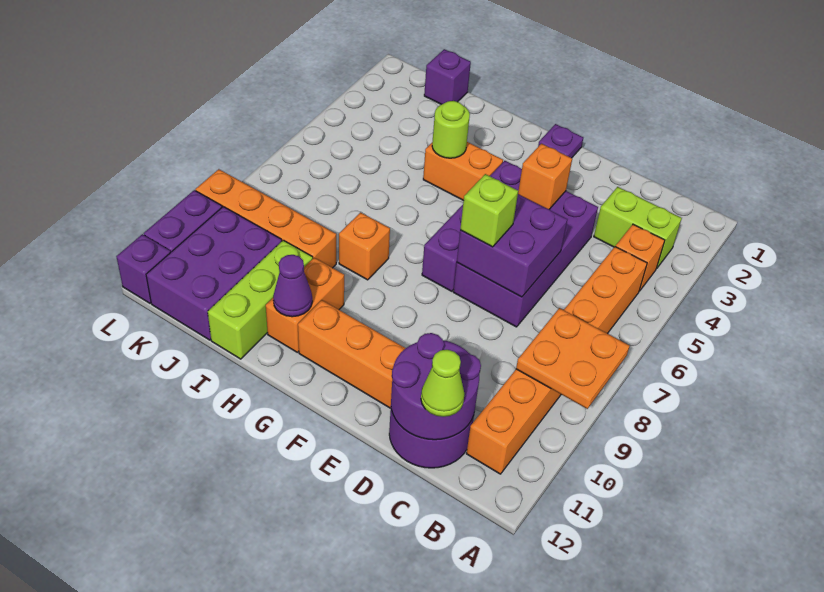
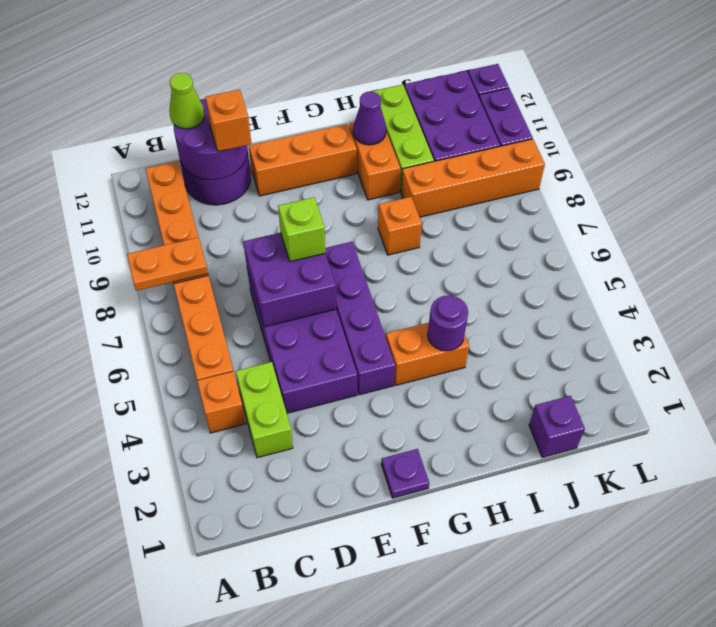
orange plate A8:B9 level 2 -> orange plate A8:B8 level 2
lime brick B3:C3 level 1 -> lime brick C3:C4 level 1
orange brick E4 level 2 -> orange brick D11 level 3
lime round brick H4 level 2 -> purple round brick H4 level 2

